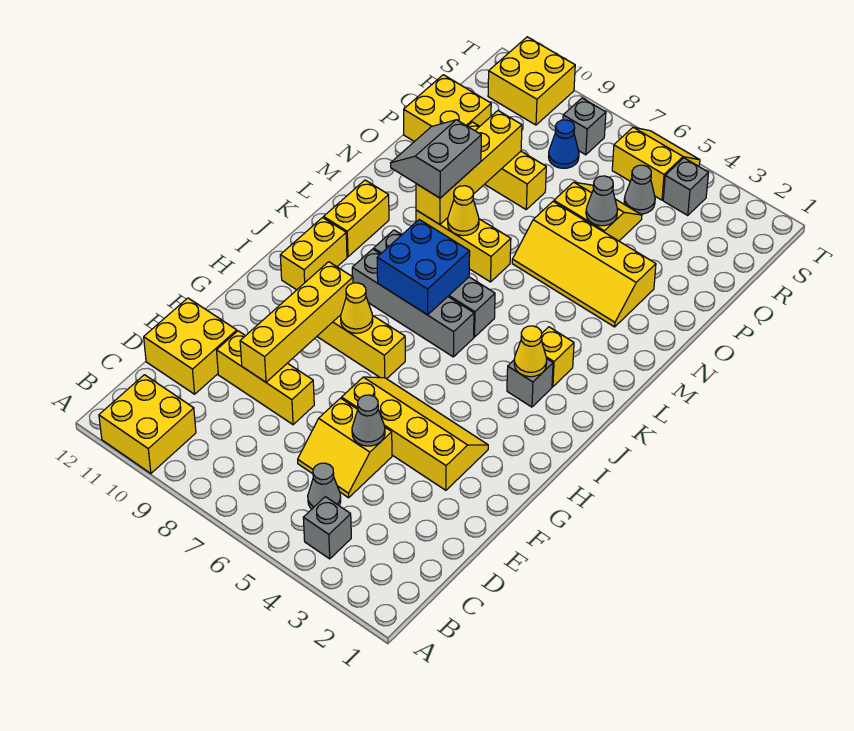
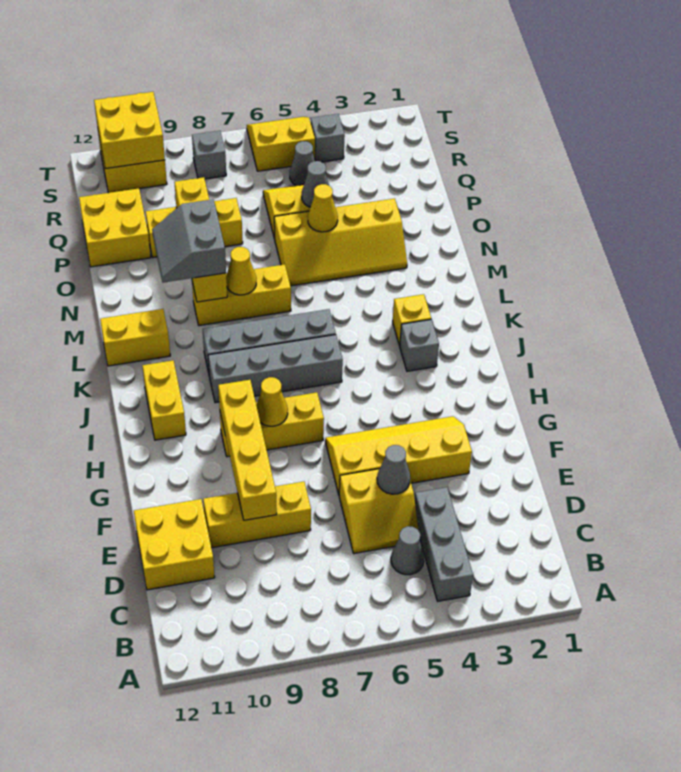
yellow brick A10:B11 level 1 -> yellow brick S10:T11 level 2
grey brick B4 level 1 -> grey brick B4:D4 level 1
yellow cone J3 level 2 -> yellow cone O5 level 2
blue brick J7:K8 level 2 -> none
yellow brick K11:L11 level 1 -> yellow brick L11:L12 level 1
blue cone R8 level 1 -> none

